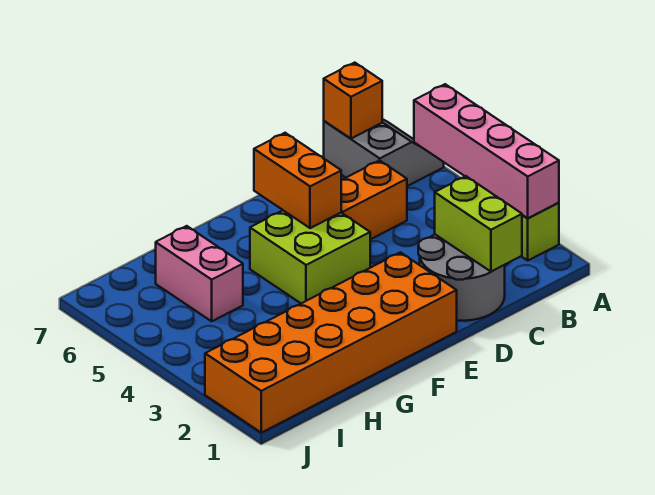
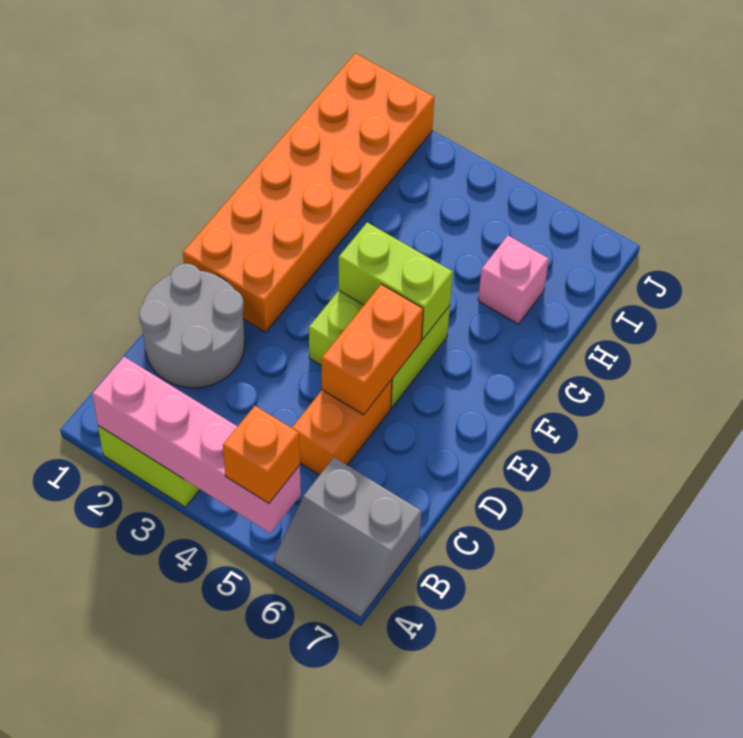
orange brick B7 level 2 -> orange brick A5 level 3
lime brick C1:C2 level 2 -> lime brick F4:F5 level 2
orange brick E5:E6 level 2 -> orange brick D5:E5 level 2
pink brick H5:H6 level 1 -> pink brick H6 level 1

